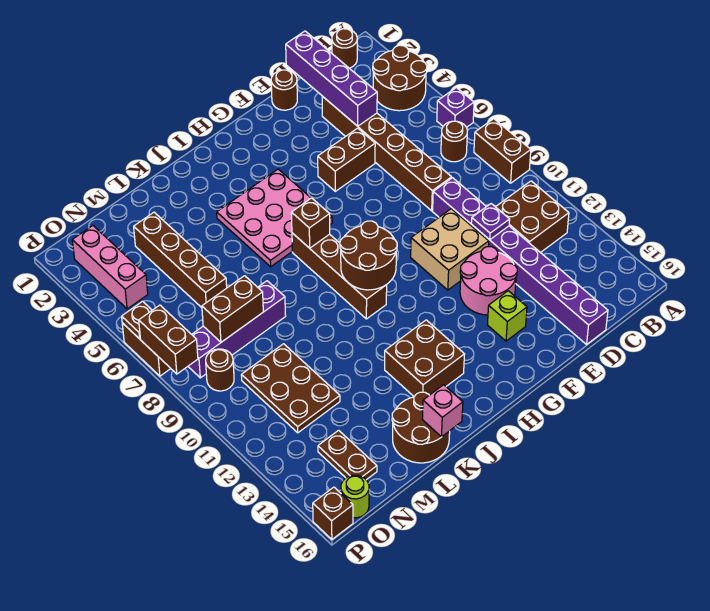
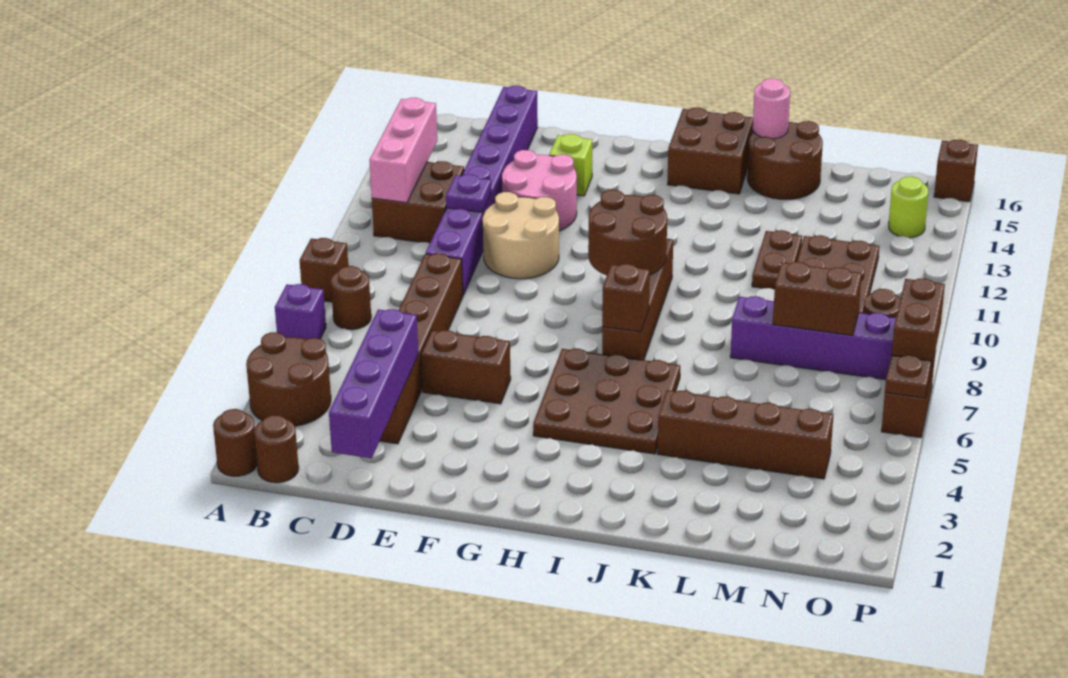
brown brick A8:A9 level 1 -> brown brick A8 level 1
brown round brick E1 level 1 -> brown round brick A1 level 1
tan brick E10:F11 level 1 -> tan round brick E10:F11 level 1
pink plate H4:J6 level 1 -> brown plate H4:J6 level 1
brown brick I13:J14 level 1 -> brown brick I15:J16 level 1
pink brick K16 level 2 -> pink round brick K16 level 2
brown brick M3:M6 level 1 -> brown brick K4:N4 level 1
brown plate N14:N15 level 1 -> brown plate L11:L12 level 1
pink brick O2:O4 level 1 -> pink brick B11:B13 level 2
lime round brick O16 level 1 -> lime round brick O14 level 1

